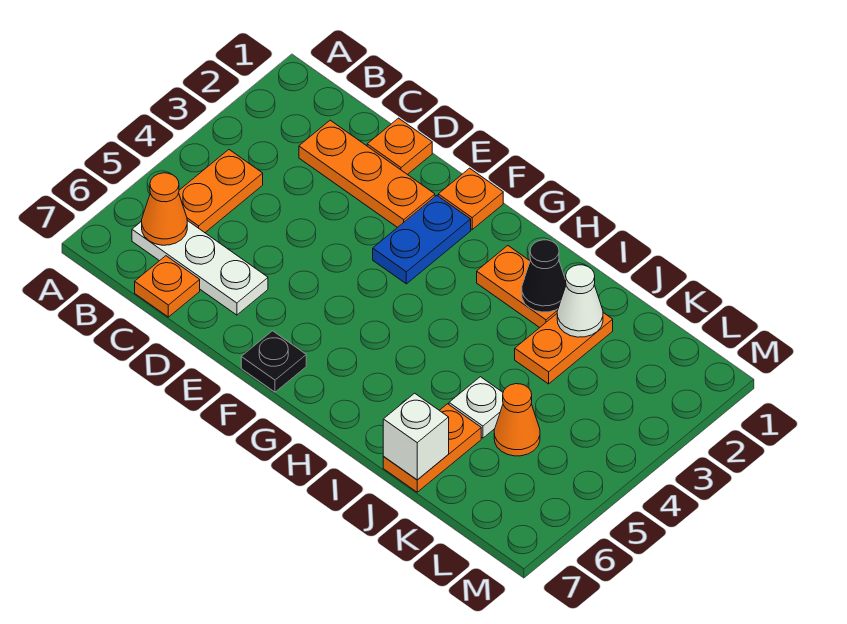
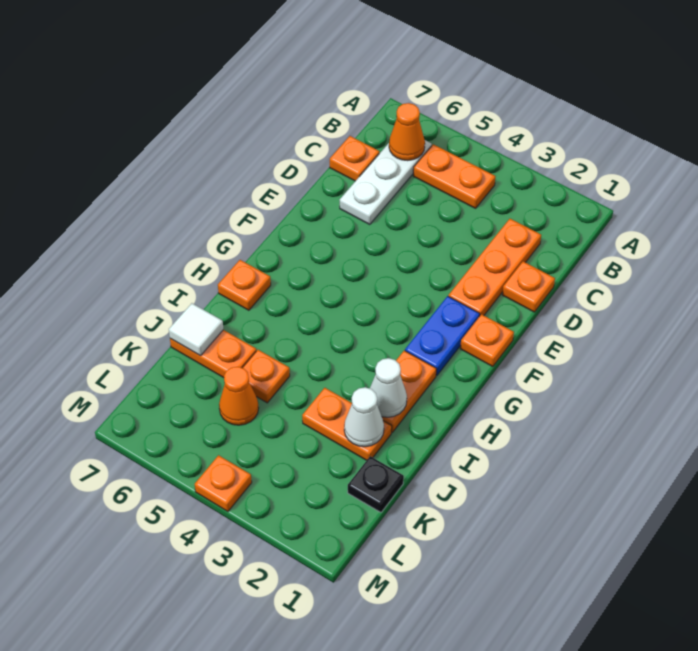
blue plate F2:F3 level 1 -> blue plate F2:G2 level 1
black plate F7 level 1 -> black plate K1 level 1
none -> orange plate H7 level 1
black cone I2 level 2 -> white cone I2 level 2
white plate J5 level 1 -> orange plate J5 level 1
white brick J7 level 2 -> white tile J7 level 2
none -> orange plate M4 level 1

